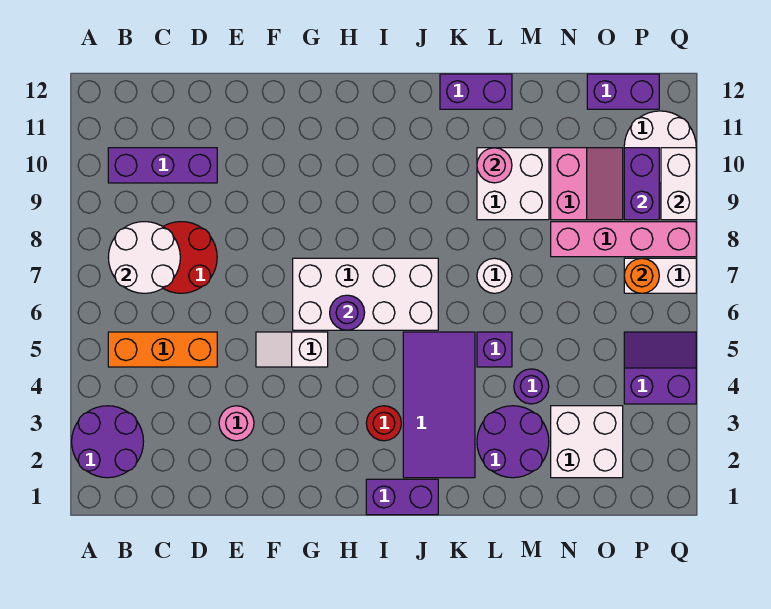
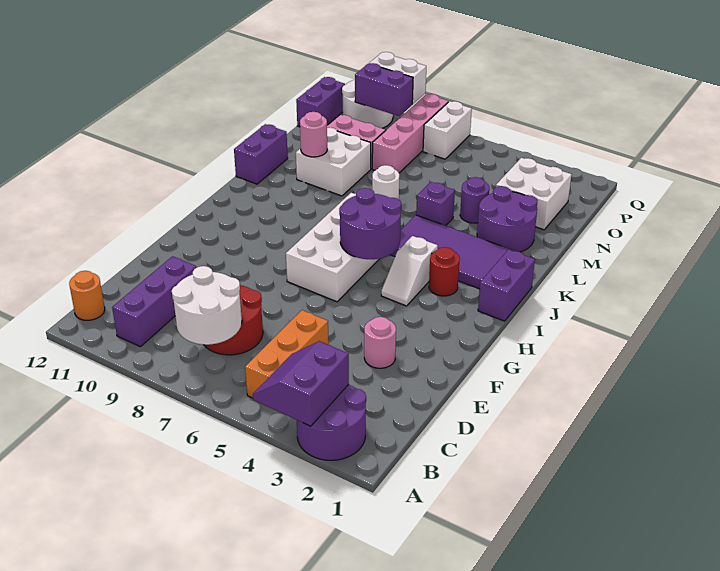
white slope F5:G5 level 1 top G -> white slope H4:I4 level 1 top I
purple round brick H6 level 2 -> purple round brick H5:I6 level 2
purple slope P4:Q5 level 1 top 4 -> purple slope A3:B4 level 2 top 3
orange round brick P7 level 2 -> orange round brick B12 level 1

